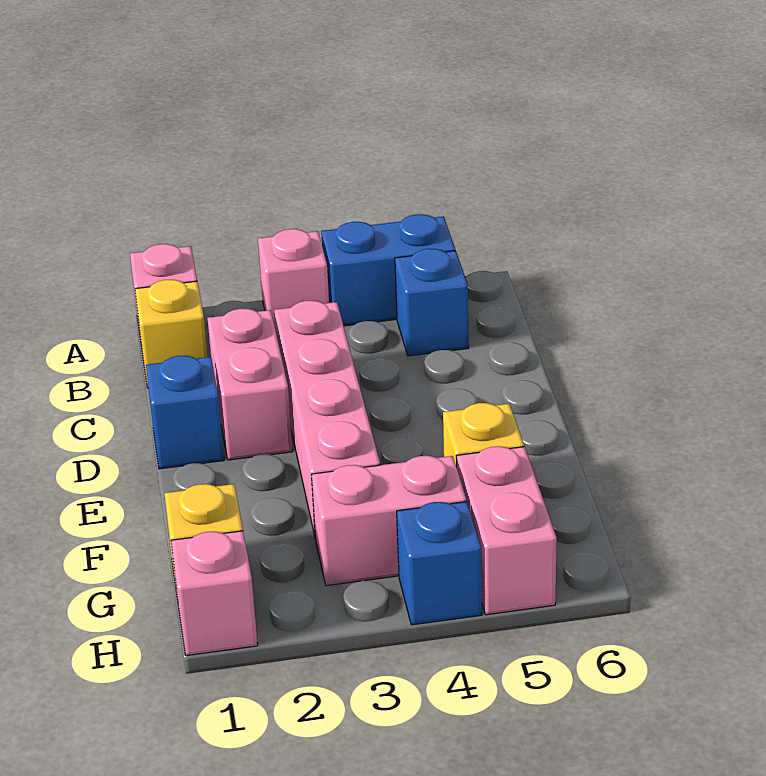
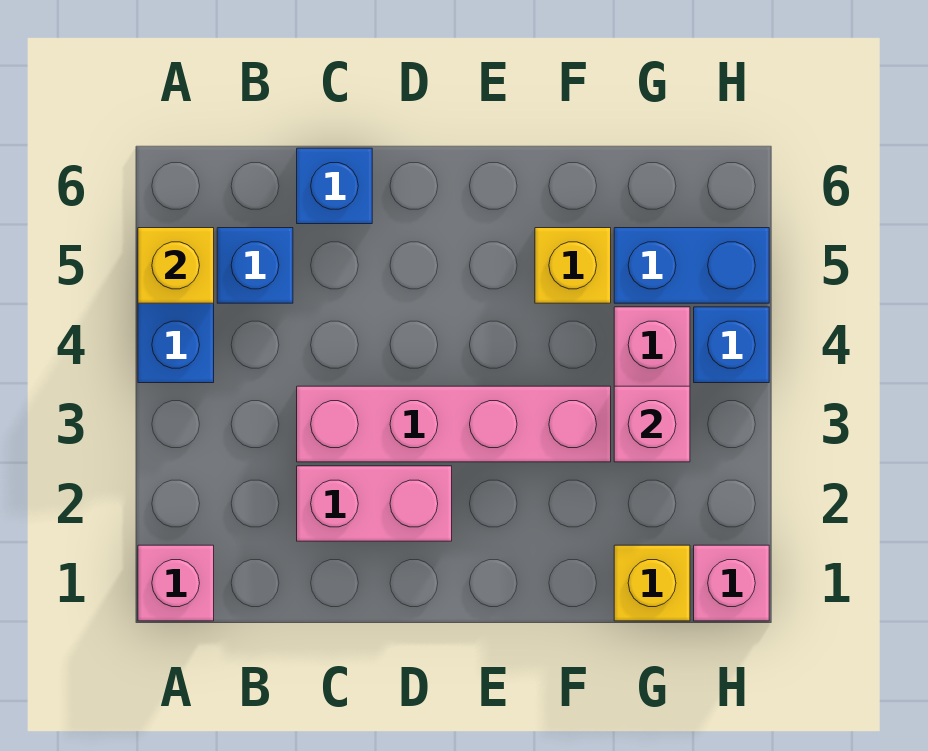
pink brick A3 level 1 -> pink brick G3 level 2
yellow brick B1 level 1 -> yellow brick A5 level 2
blue brick D1 level 1 -> blue brick C6 level 1
pink brick G5:H5 level 1 -> blue brick G5:H5 level 1

